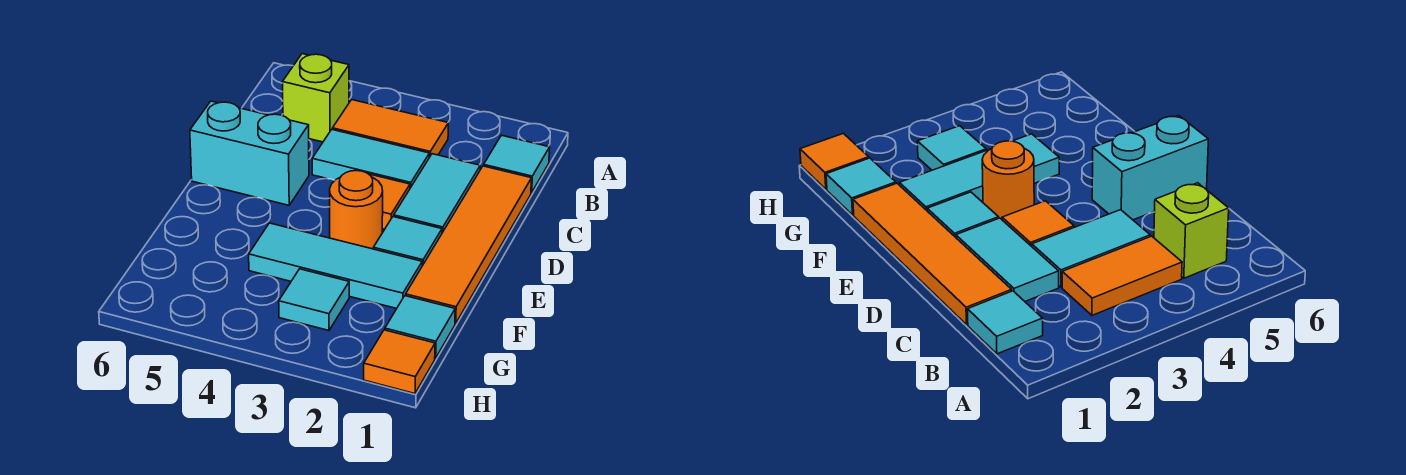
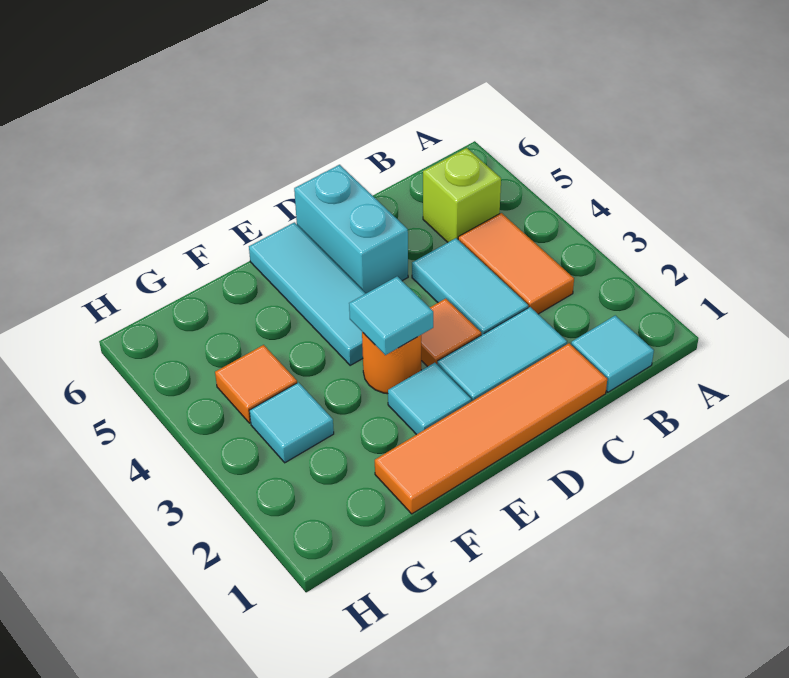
cyan tile F2:F4 level 1 -> cyan tile E4:E6 level 1
cyan tile G1 level 1 -> cyan tile E3 level 2
orange tile H1 level 1 -> orange tile G4 level 1

